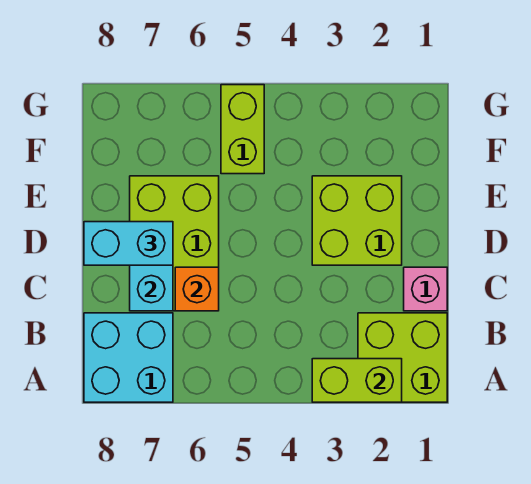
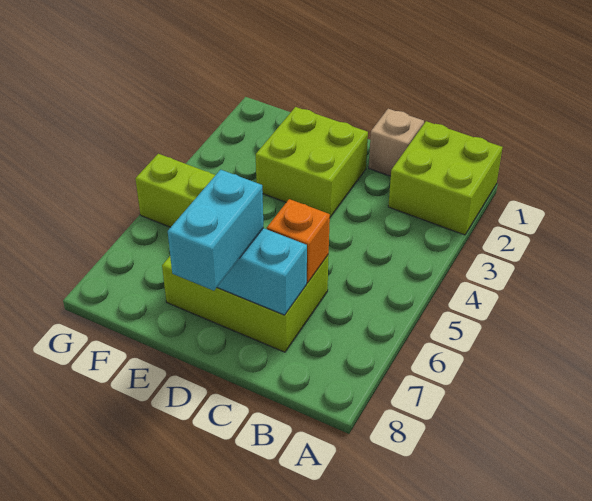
lime brick A2:A3 level 2 -> none
cyan brick A7:B8 level 1 -> none
pink brick C1 level 1 -> tan brick C1 level 1

